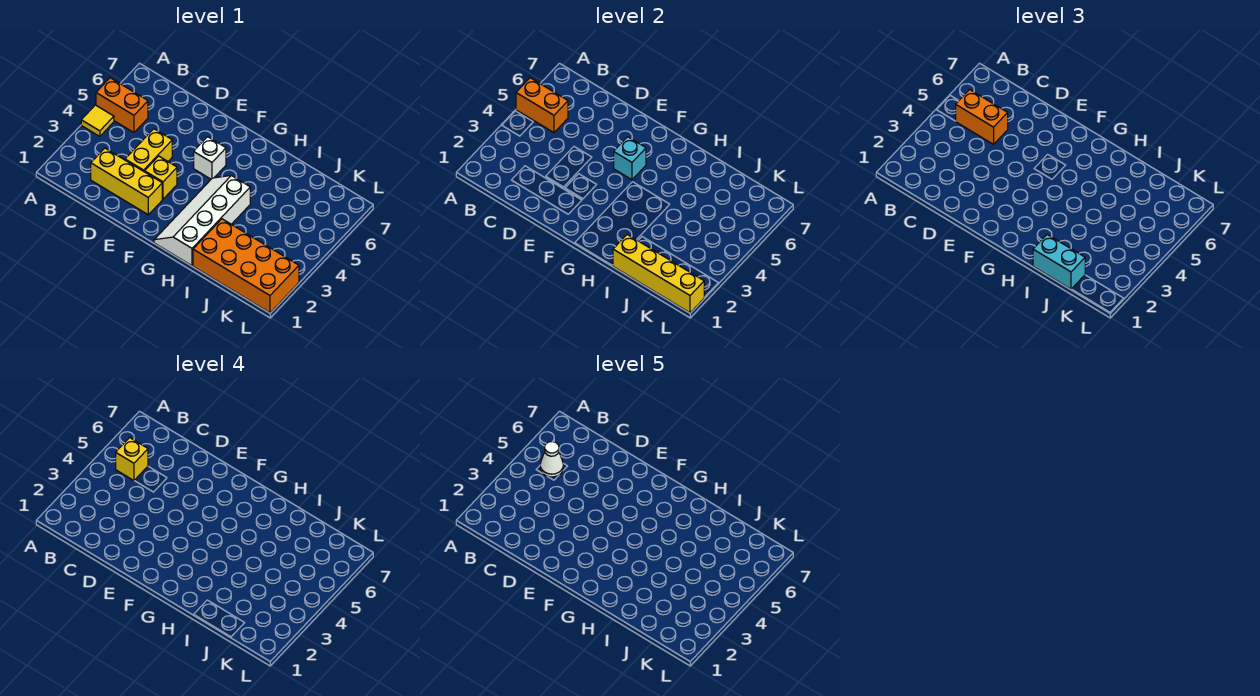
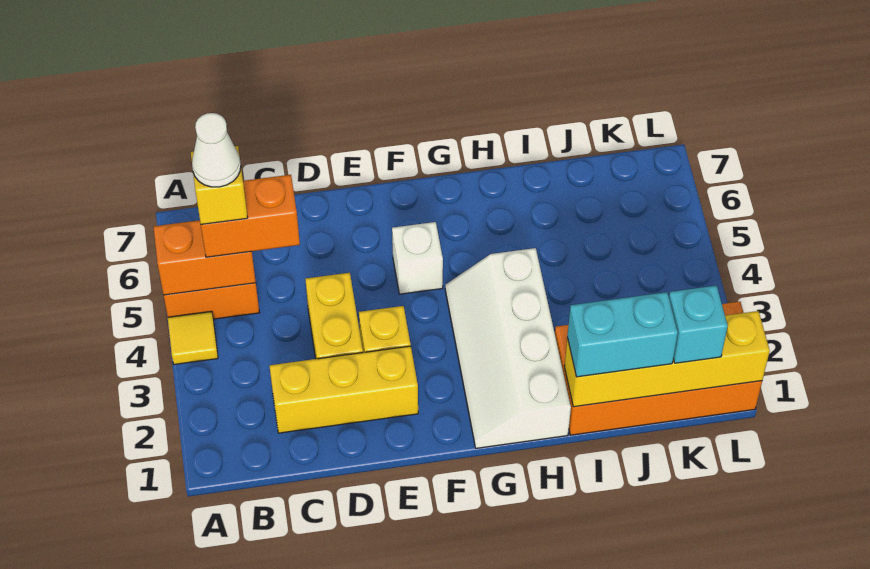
cyan brick F5 level 2 -> cyan brick K1 level 3

